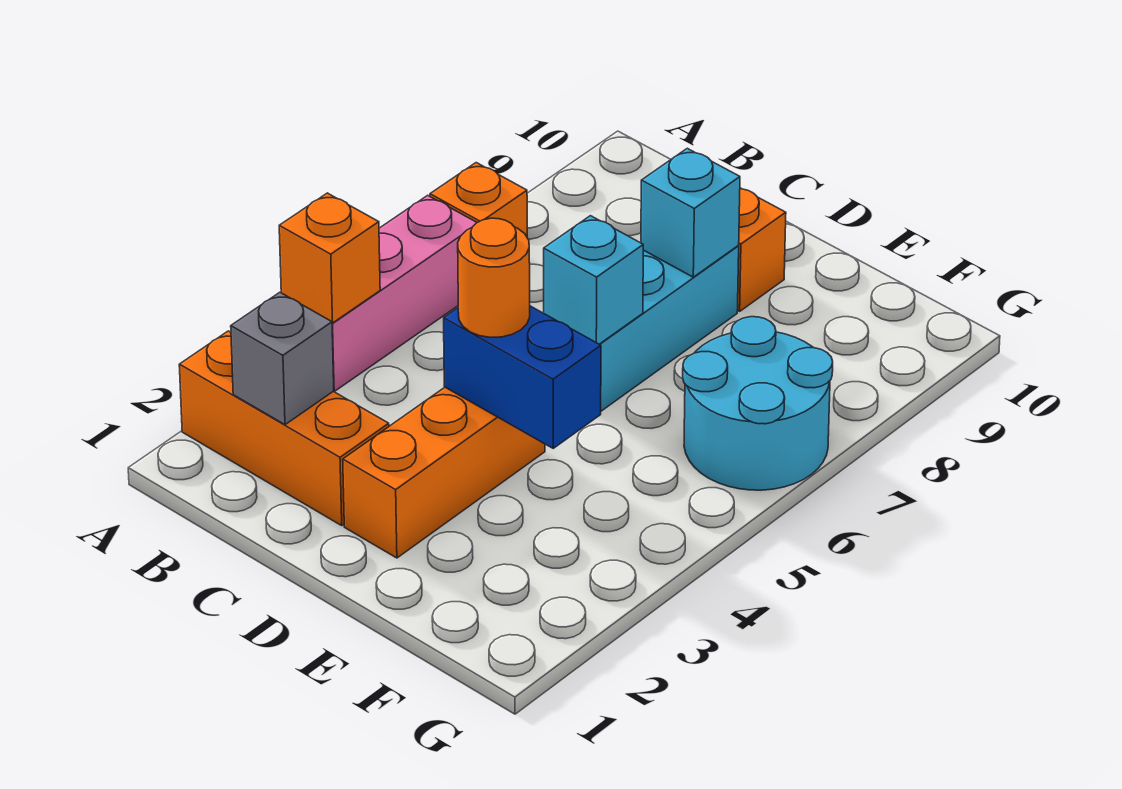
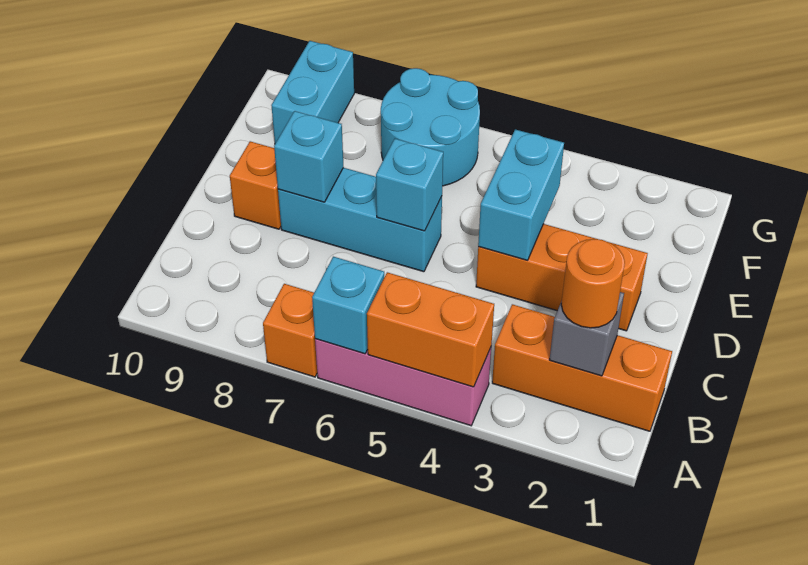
orange brick A2:C2 level 1 -> orange brick B1:B3 level 1
orange brick A4 level 2 -> orange brick A4:A5 level 2
none -> cyan brick A6 level 2
blue brick D4:E4 level 2 -> cyan brick D4:E4 level 2
orange round brick D4 level 3 -> orange round brick B2 level 3
none -> cyan brick F9:G9 level 1

